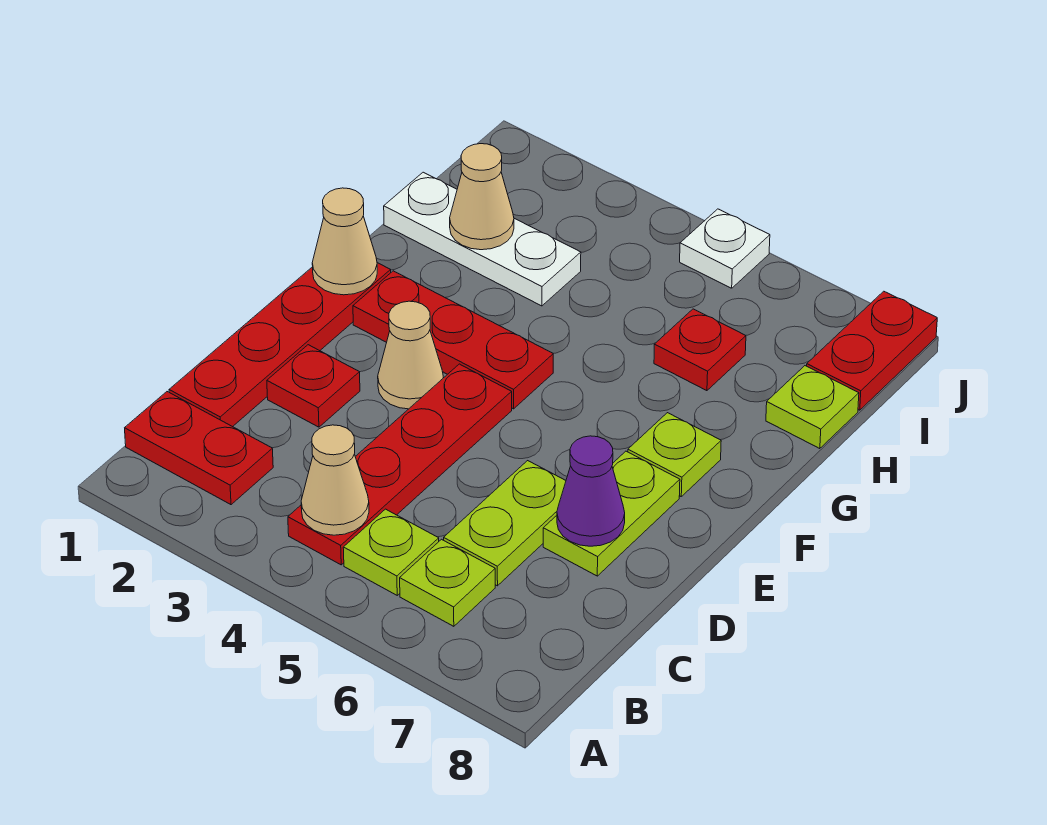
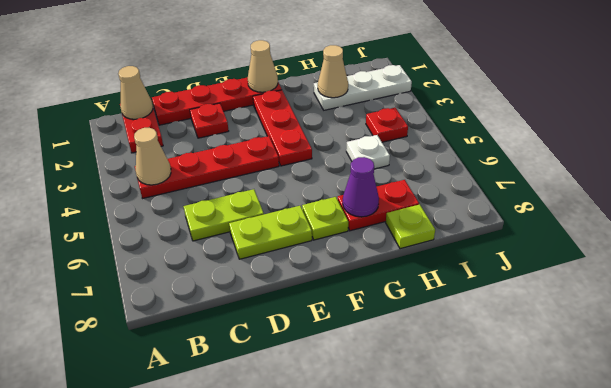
lime plate B5 level 1 -> none
lime plate B6 level 1 -> none
purple cone D7 level 2 -> purple cone G7 level 2
tan cone E3 level 1 -> tan cone B1 level 2
white plate H1:H3 level 1 -> white plate H2:J2 level 1
red plate H6 level 1 -> red plate I4 level 1
red plate I8:J8 level 1 -> red plate G7:H7 level 1
white plate J5 level 1 -> white plate H5 level 1

